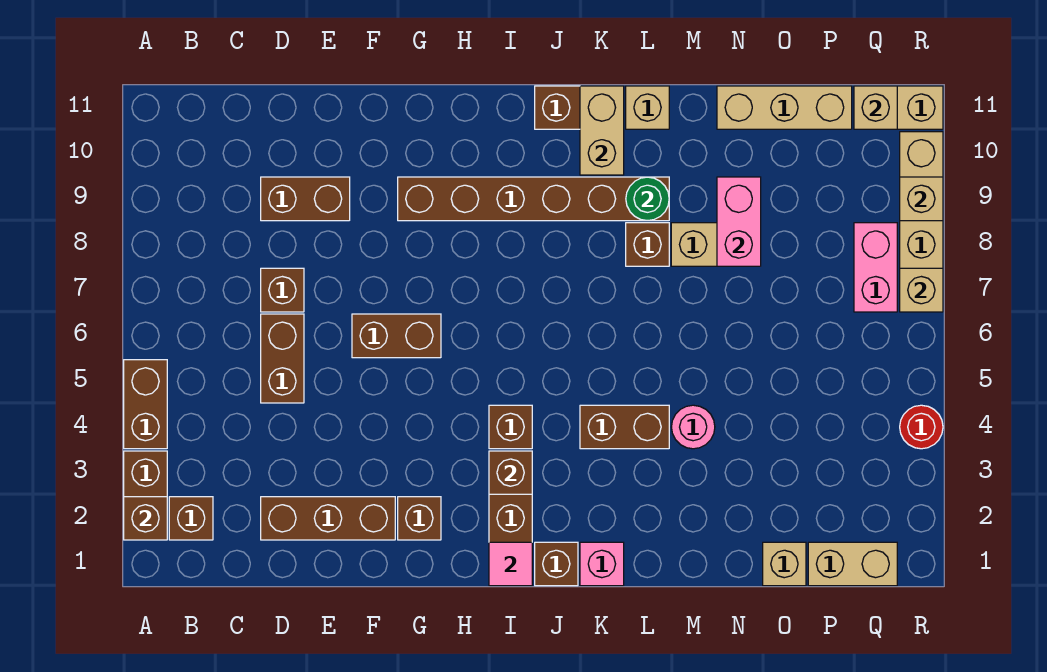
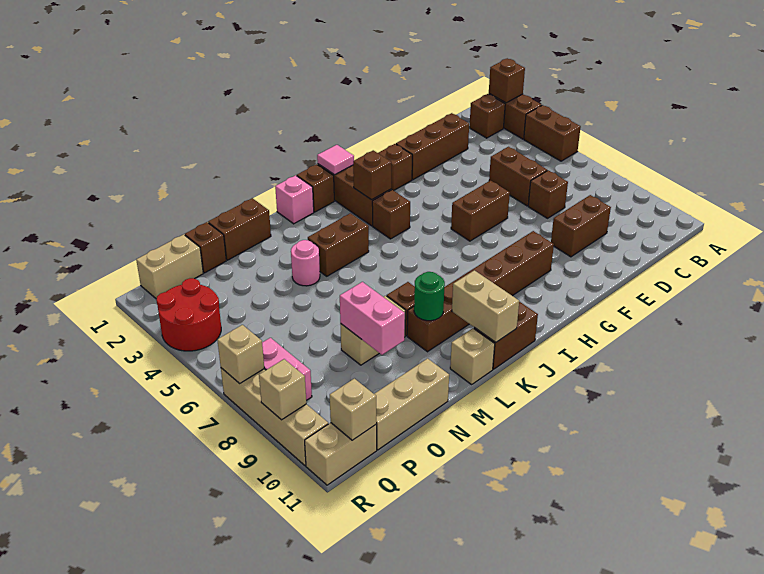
none -> brown brick M1:N1 level 1
tan brick O1 level 1 -> brown brick O1 level 1
red round brick R4 level 1 -> red round brick Q3:R4 level 1

